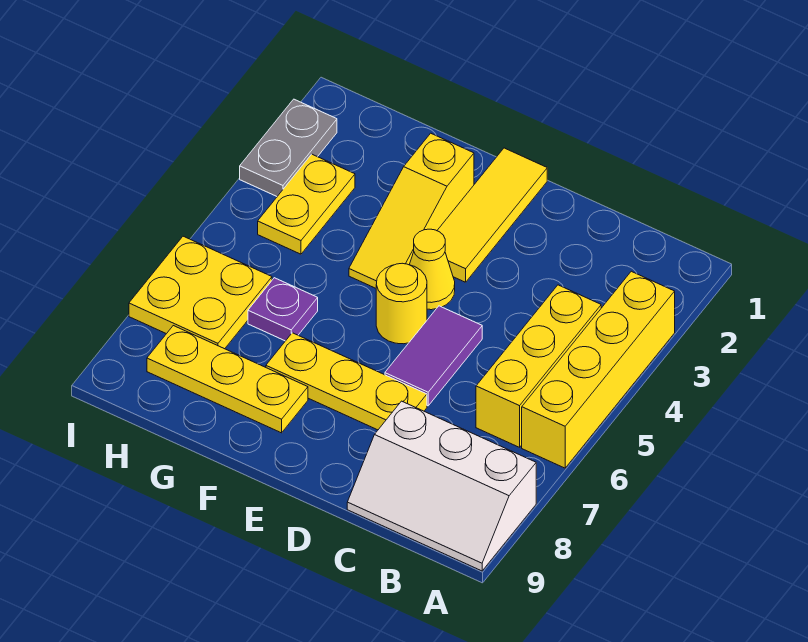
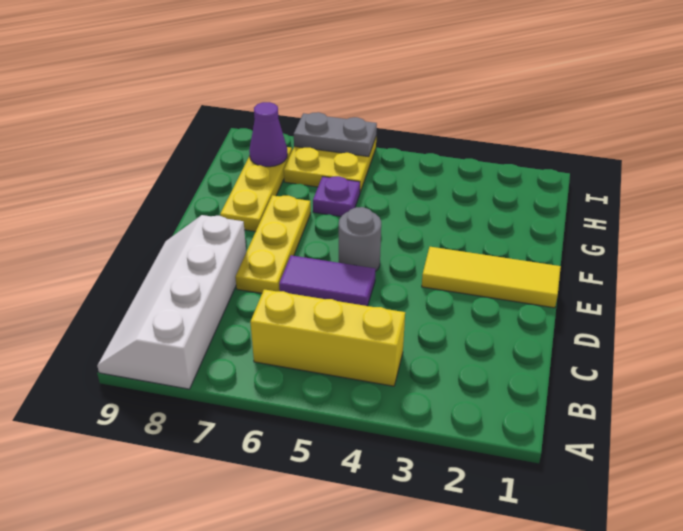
yellow brick A3:A6 level 1 -> none
white slope A8:C9 level 1 top 8 -> white slope A8:D9 level 1 top 8
yellow cone E4 level 1 -> none
yellow round brick E5 level 1 -> grey round brick E5 level 1
yellow slope F2:F4 level 1 top 2 -> none
yellow plate H3:H4 level 1 -> none
none -> purple cone H8 level 2
grey plate I2:I3 level 1 -> grey plate I6:I7 level 2

